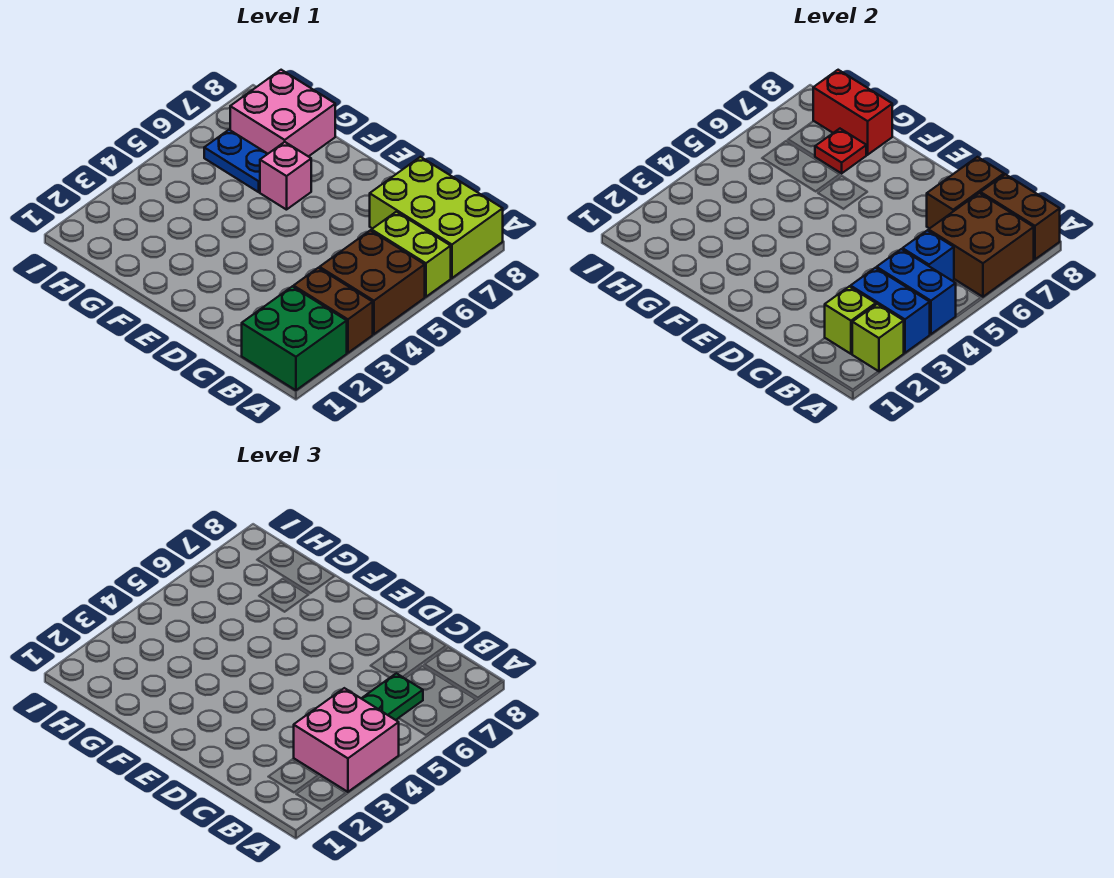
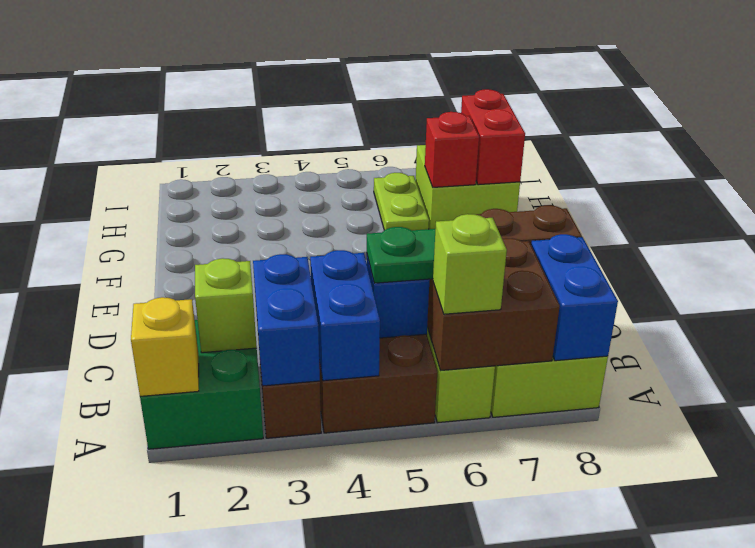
none -> yellow brick A1 level 2
lime brick A2 level 2 -> lime brick A6 level 3
pink brick A3:B4 level 3 -> none
brown brick A8:B8 level 2 -> blue brick A8:B8 level 2
pink brick F6 level 1 -> none
blue plate G6:H6 level 1 -> lime plate G6:H6 level 1
pink brick G7:H8 level 1 -> lime brick G7:H8 level 1
red plate G7 level 2 -> red brick G7 level 2

